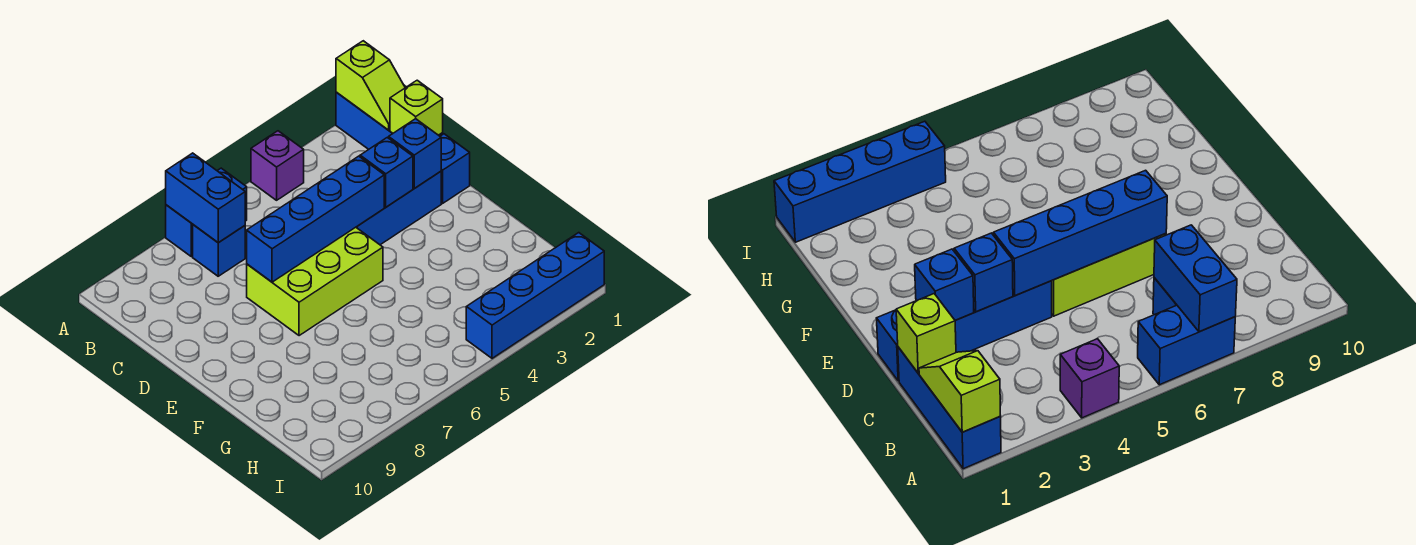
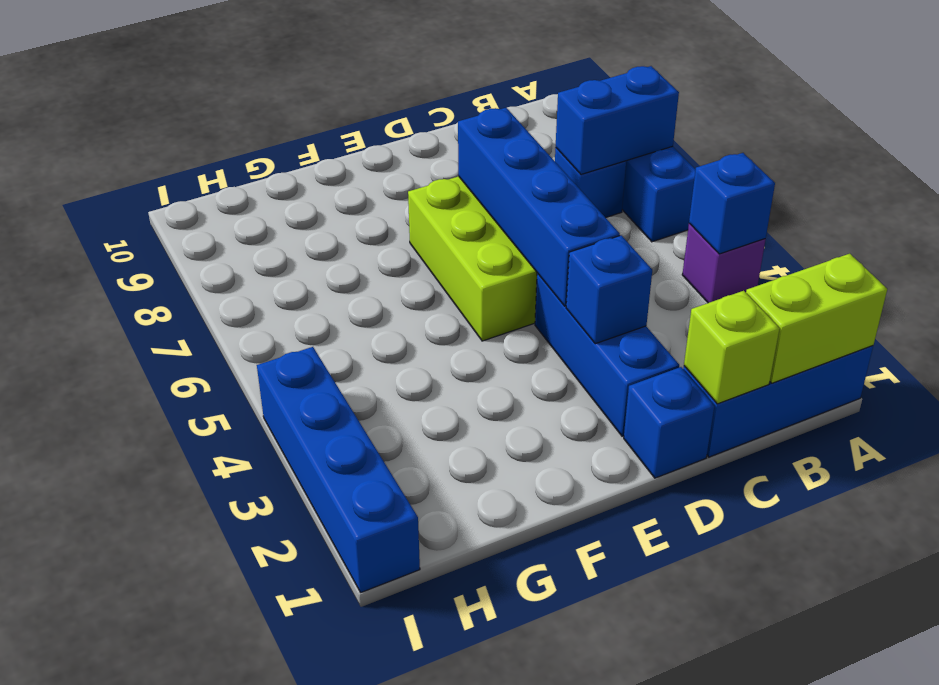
lime slope A1:B1 level 2 top A -> lime brick A1:B1 level 2
blue brick D2 level 2 -> blue brick A4 level 2

